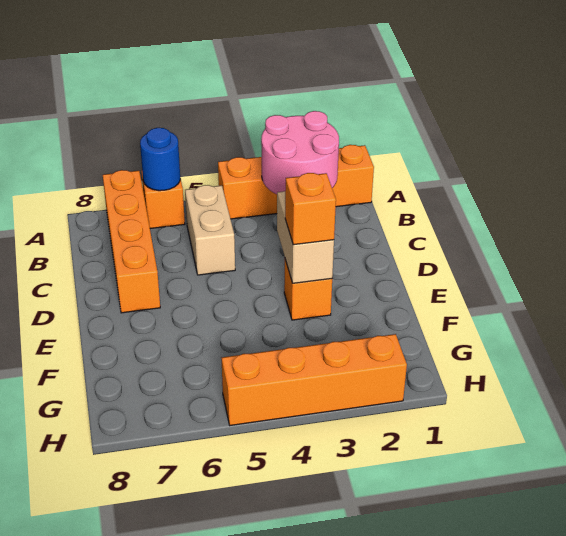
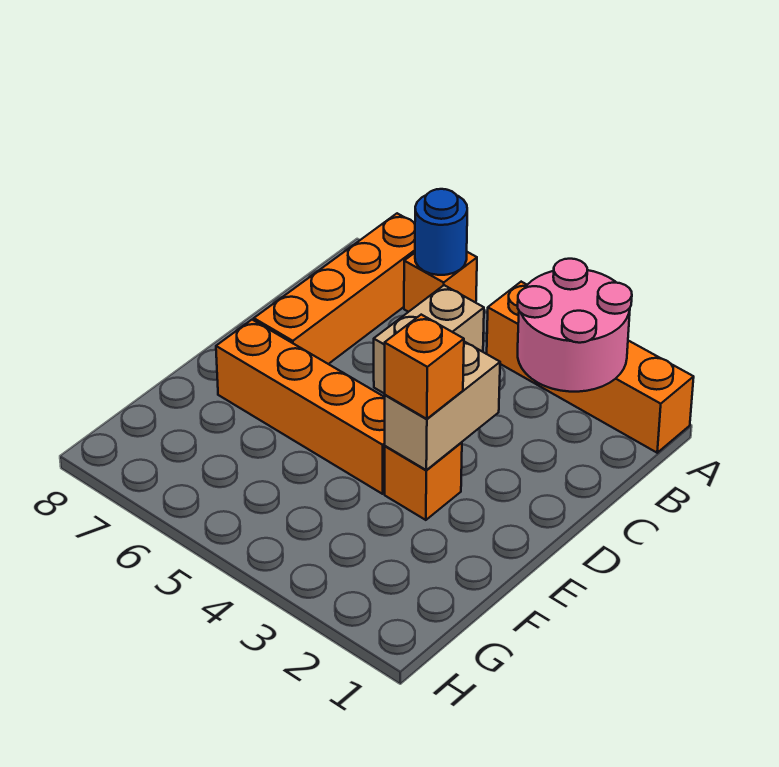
orange brick H2:H5 level 1 -> orange brick E4:E7 level 1

